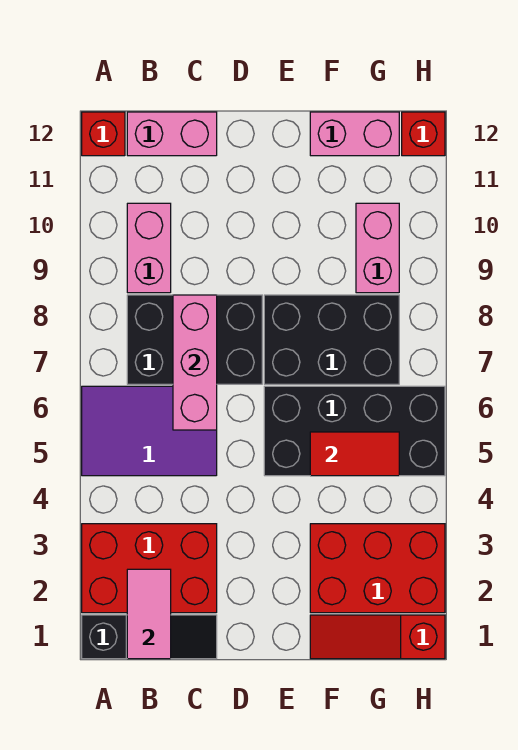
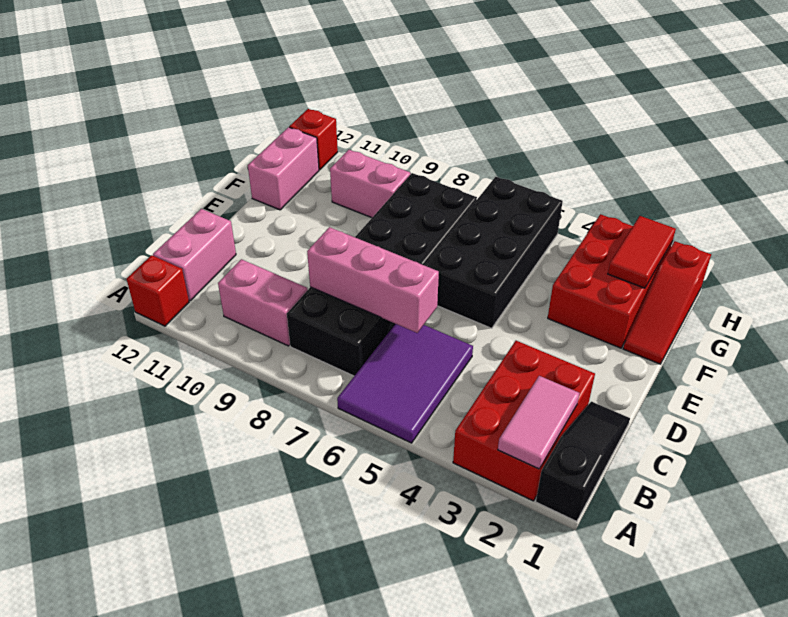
pink tile B1:B2 level 2 -> pink tile A2:B2 level 2
red tile F5:G5 level 2 -> red tile G2:H2 level 2

